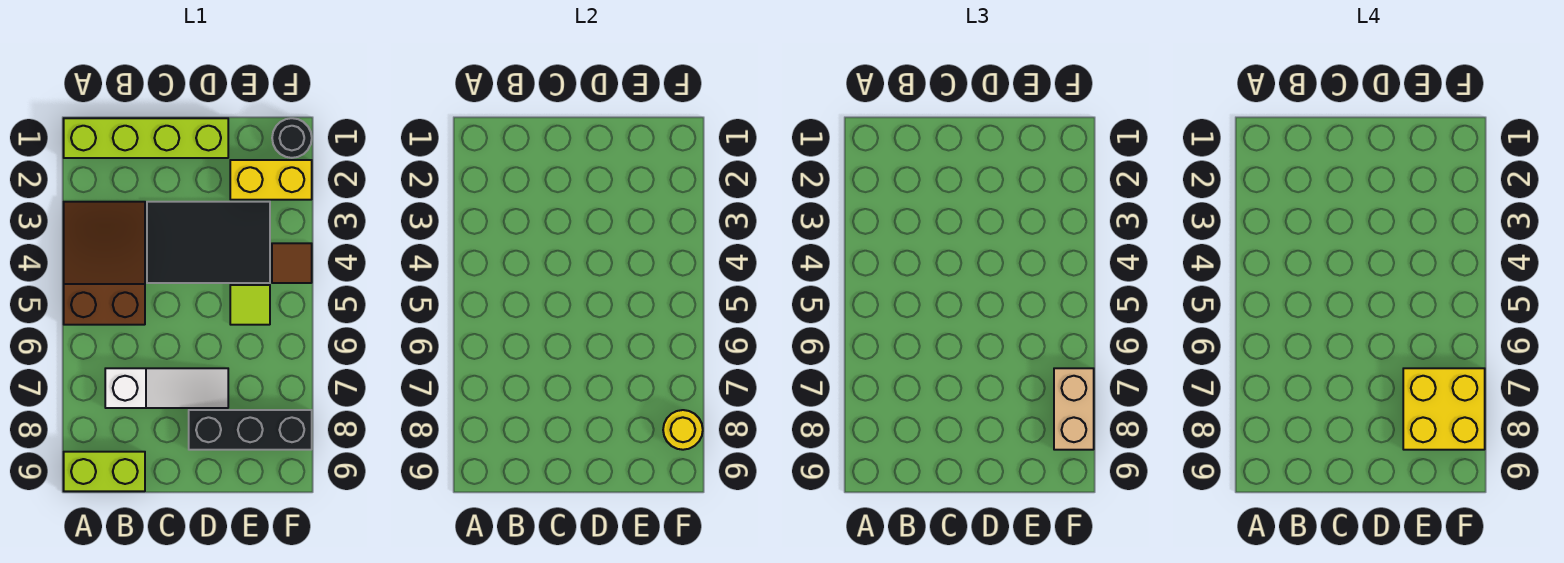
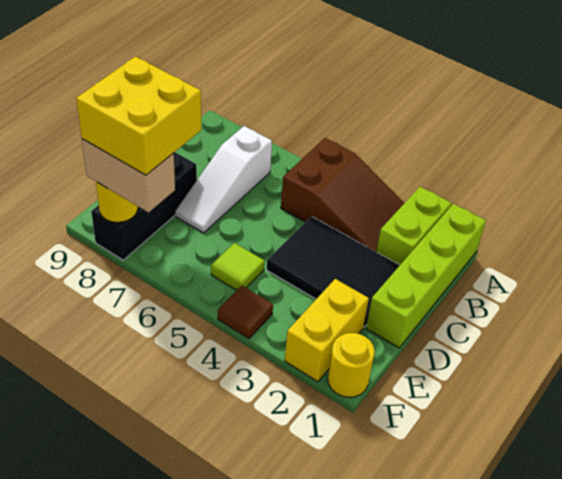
lime brick A9:B9 level 1 -> lime brick A2:B2 level 1
black tile C3:E4 level 1 -> black tile C2:D4 level 1
black round brick F1 level 1 -> yellow round brick F1 level 1

